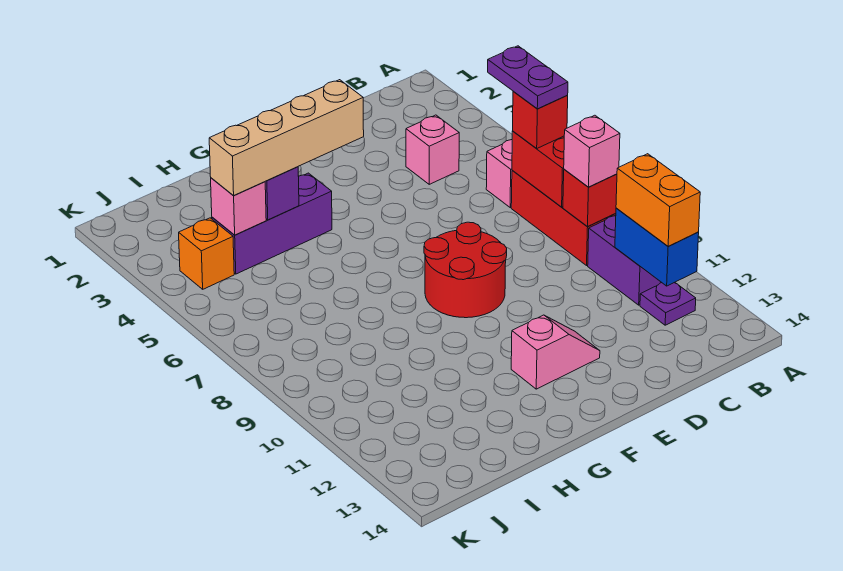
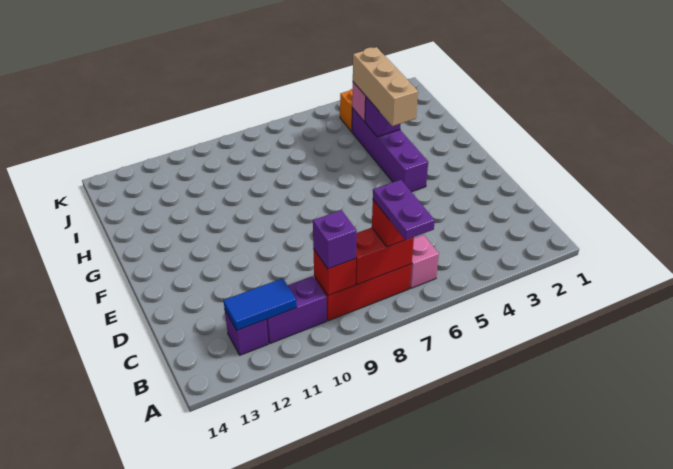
purple plate B6:B7 level 4 -> purple plate A7:B7 level 4
pink brick B9 level 3 -> purple brick B9 level 3
blue brick B11:B12 level 2 -> blue tile B11:B12 level 2
orange brick B11:B12 level 3 -> none
purple plate B12 level 1 -> purple brick B12 level 1
pink brick C4 level 1 -> none
red round brick E8:F9 level 1 -> none
pink slope E12:F12 level 1 top F -> none
tan brick F4:I4 level 3 -> tan brick G4:I4 level 3
purple brick G4:I4 level 1 -> purple brick F4:I4 level 1

